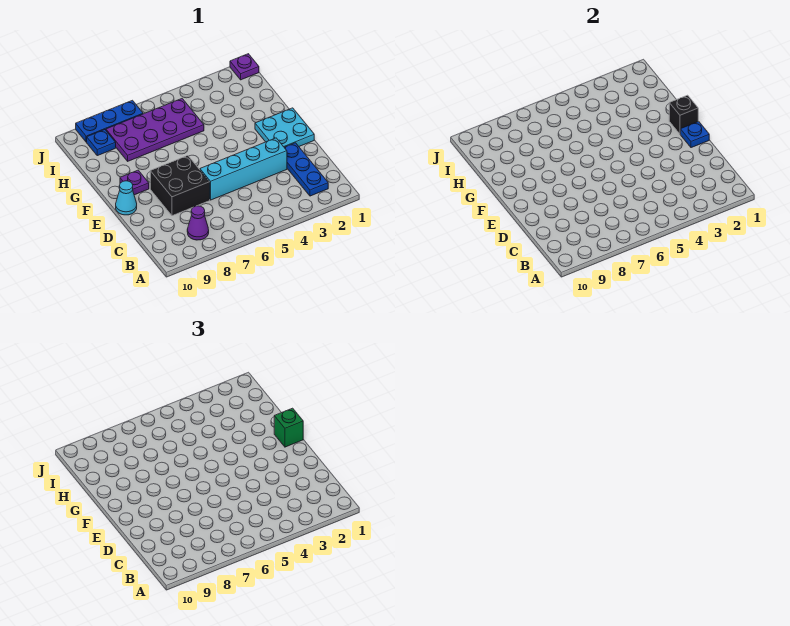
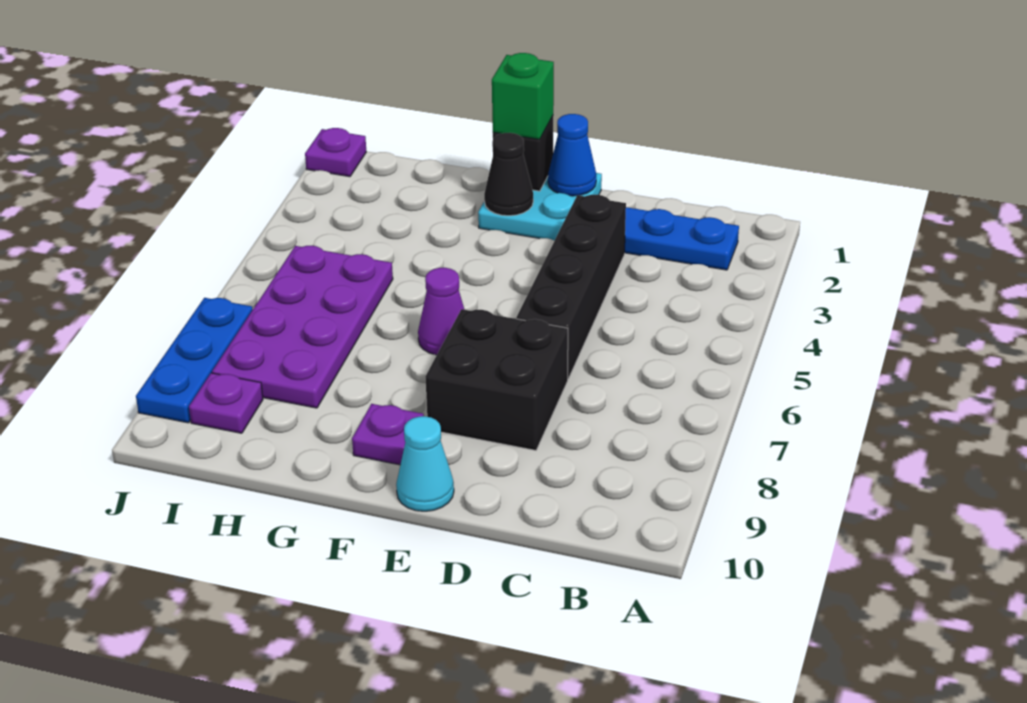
purple cone B8 level 1 -> purple cone F6 level 1
cyan brick D3:D6 level 1 -> black brick D3:D6 level 1
blue plate E1 level 2 -> blue cone E1 level 2
none -> black cone F2 level 2
blue plate I9 level 1 -> purple plate I9 level 1

